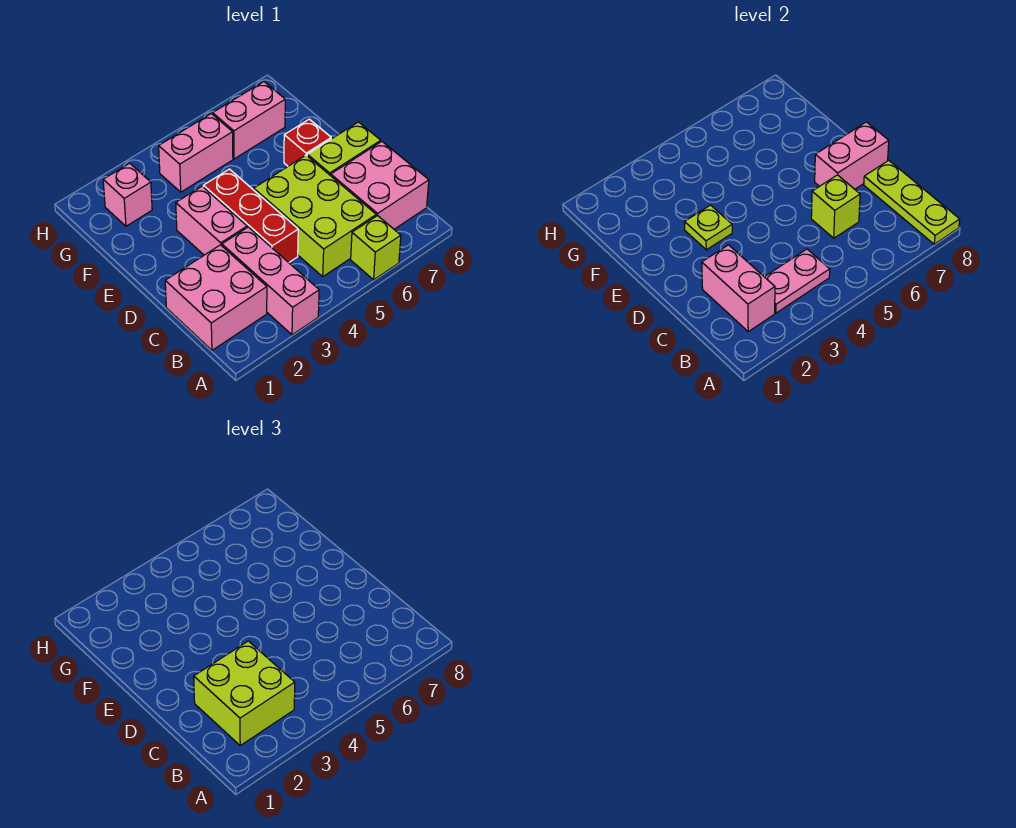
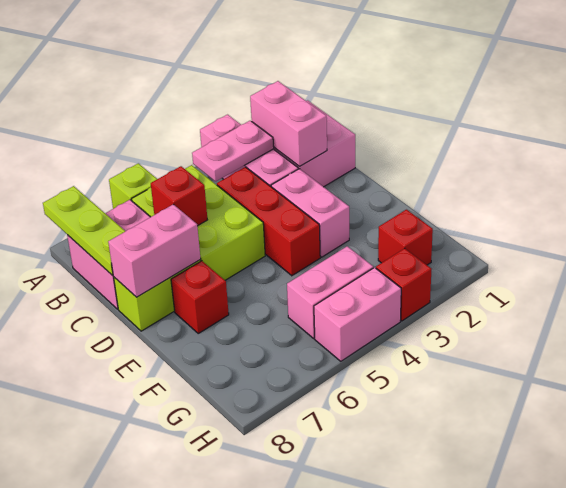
lime brick B2:C3 level 3 -> none
lime brick C6 level 2 -> red brick C6 level 2
lime plate E3 level 2 -> none
pink brick G2 level 1 -> red brick G2 level 1
pink brick G6:G7 level 1 -> pink brick H4:H5 level 1
none -> red brick H3 level 1

